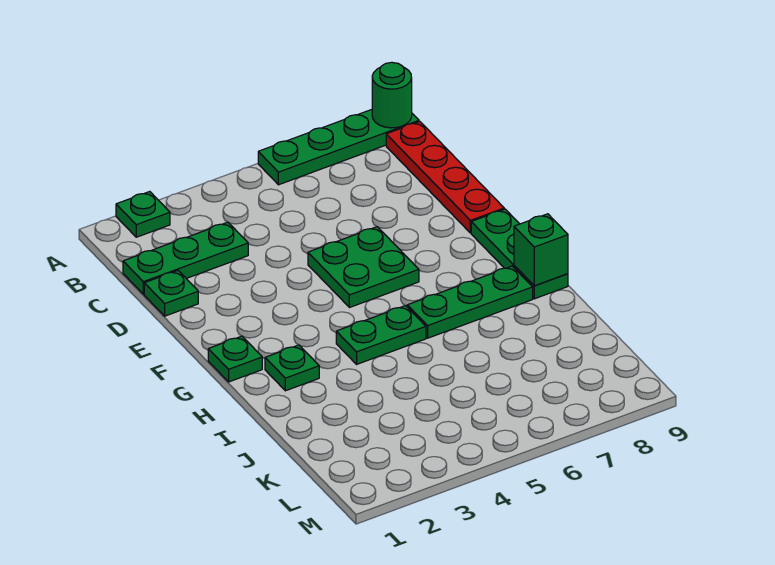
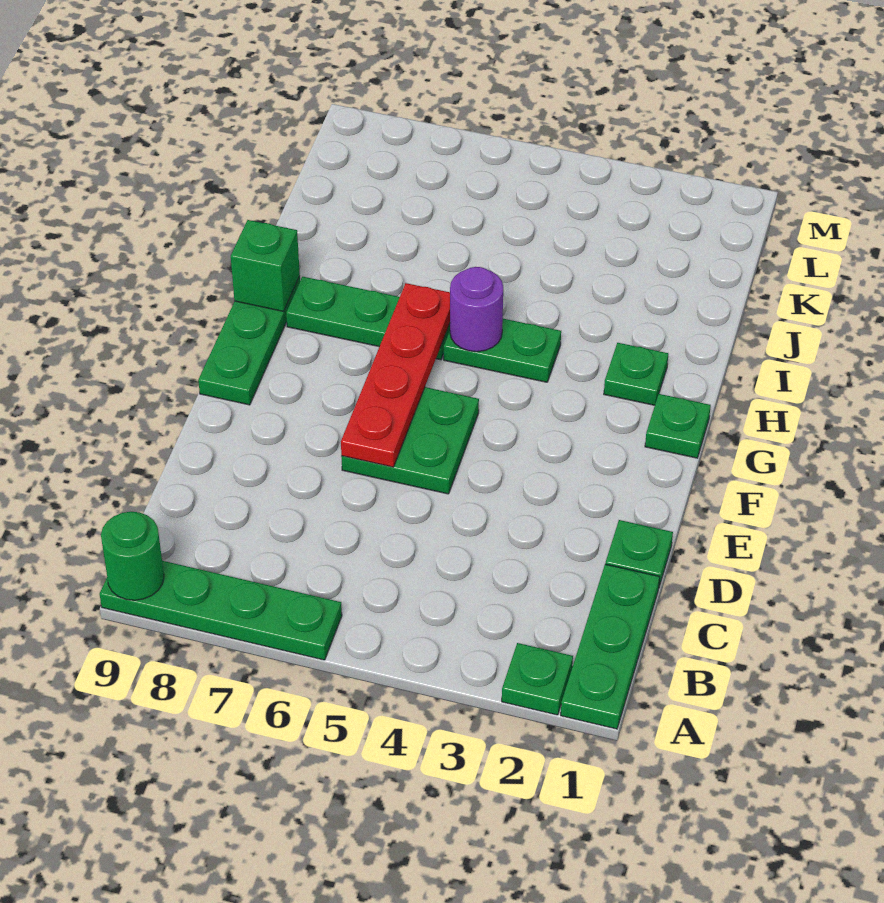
red plate B9:E9 level 1 -> red plate E6:H6 level 2
green plate C1:C3 level 1 -> green plate A1:C1 level 1
none -> purple round brick H5 level 2

